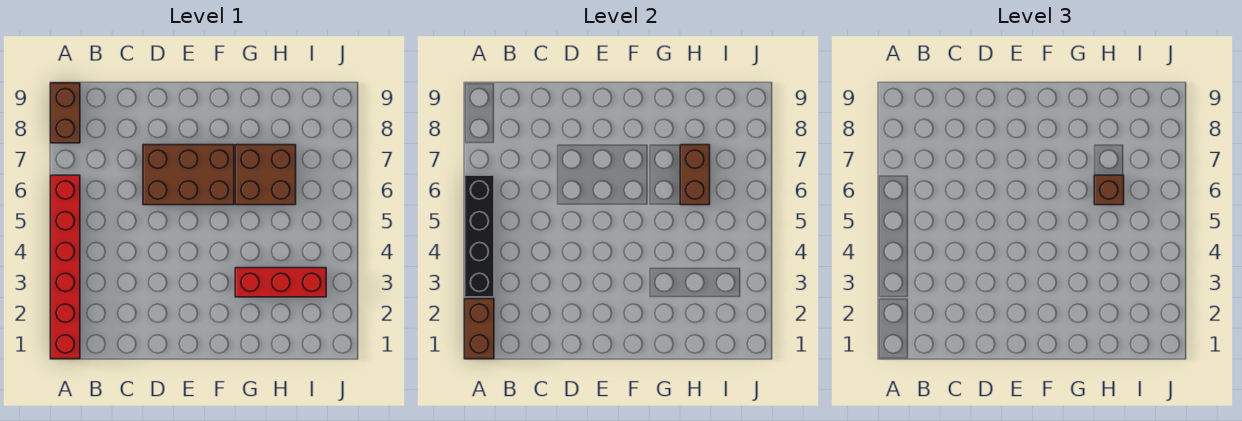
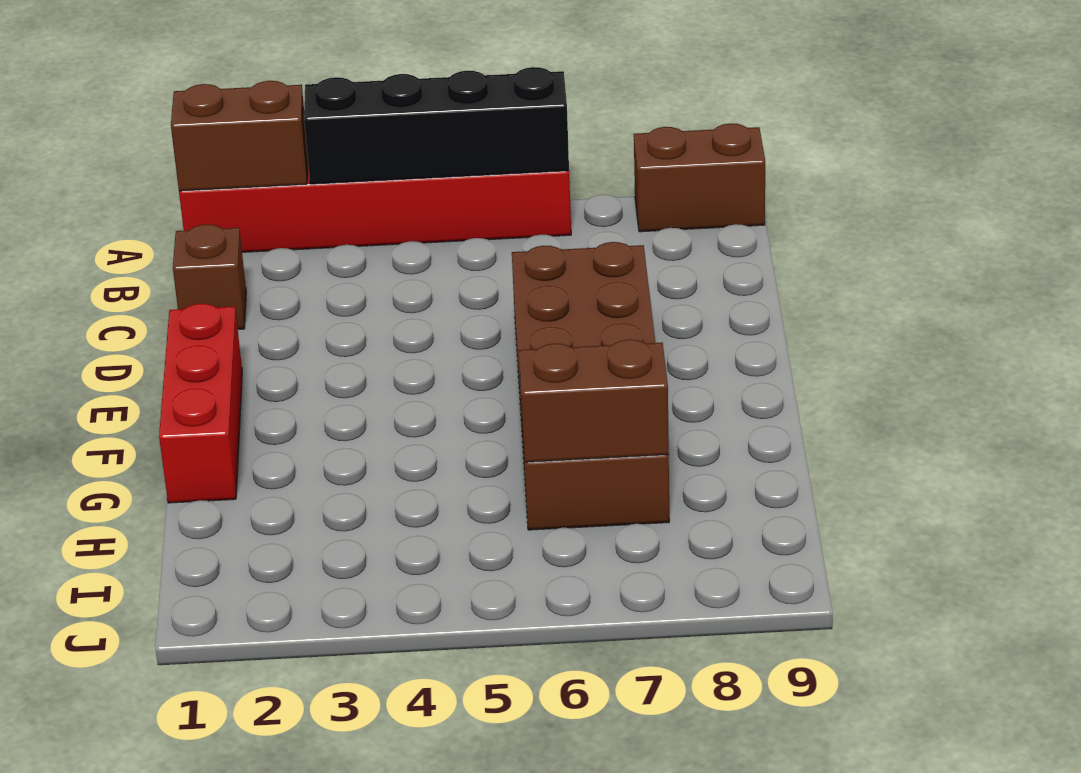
red brick G3:I3 level 1 -> red brick E1:G1 level 1
brown brick H6 level 3 -> brown brick C1 level 1

